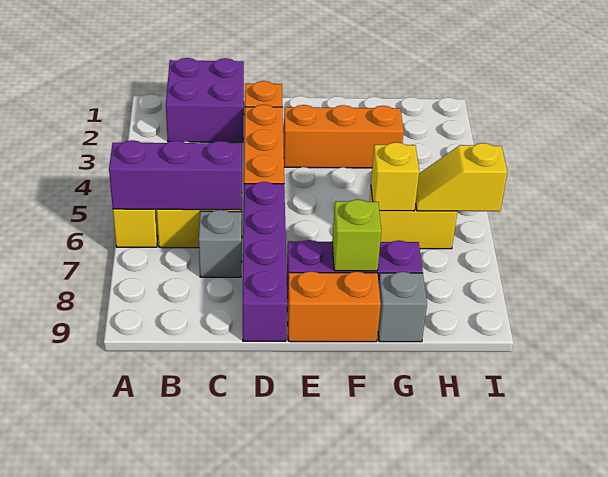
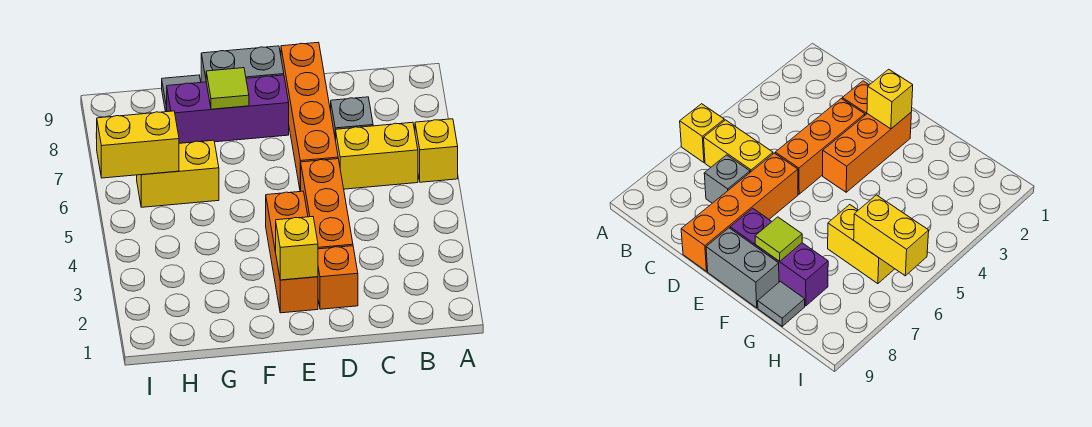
purple brick A6:C6 level 2 -> none
purple brick B1:C2 level 1 -> none
purple brick D6:D9 level 1 -> orange brick D6:D9 level 1
orange brick E3:G3 level 1 -> orange brick E2:E4 level 1
orange brick E9:F9 level 1 -> grey brick E9:F9 level 1
lime brick F8 level 2 -> lime tile F8 level 2
yellow brick G6 level 2 -> yellow brick E2 level 2
grey brick G9 level 1 -> grey tile G9 level 1
yellow slope H6:I6 level 2 top I -> yellow brick H6:I6 level 2

